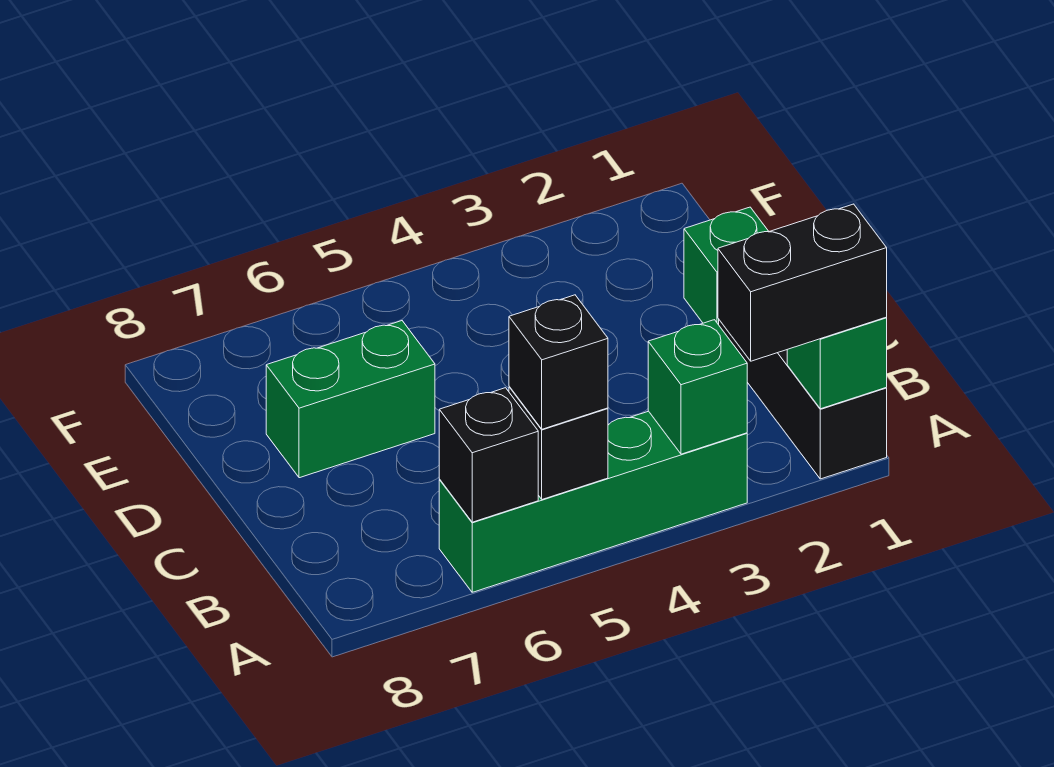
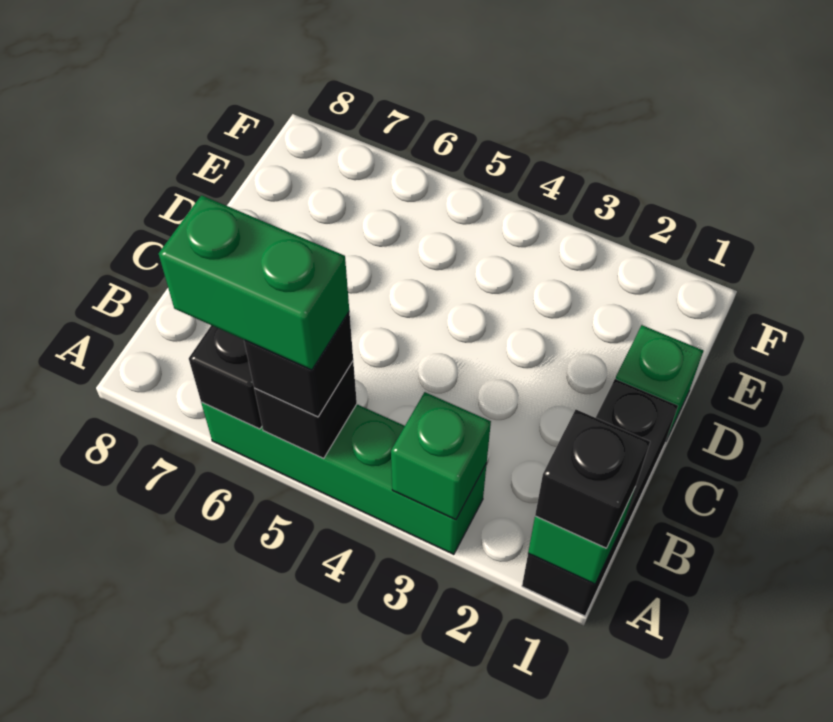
black brick A1:A2 level 3 -> black brick A1 level 3
green brick D6:D7 level 1 -> green brick A5:A6 level 4

